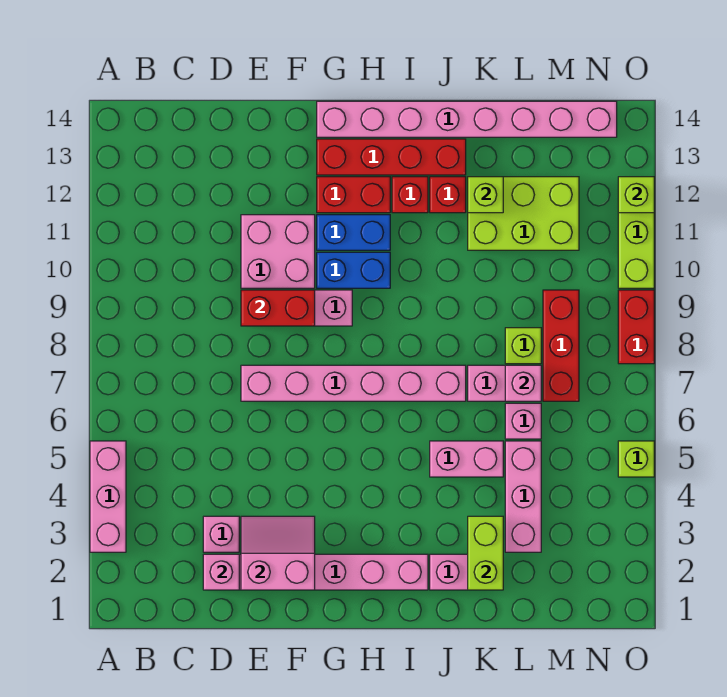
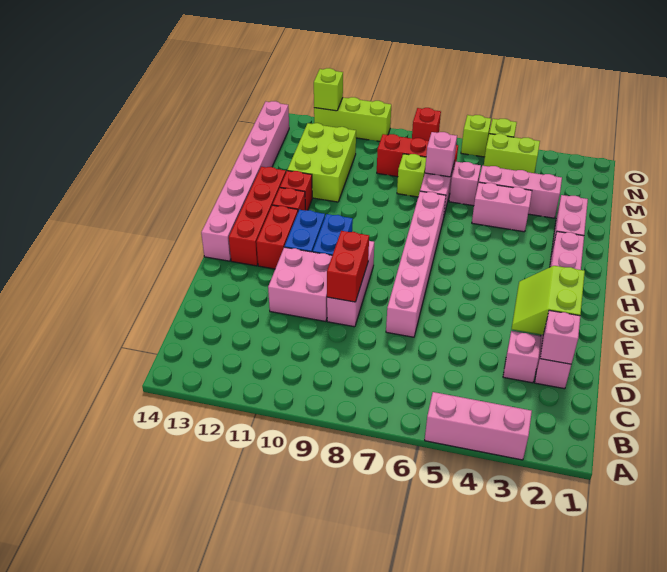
pink slope E2:F3 level 2 top 2 -> lime slope E2:F3 level 2 top 2
pink brick J5:K5 level 1 -> pink brick K4:K5 level 1
lime brick K2:K3 level 2 -> lime brick N4:N5 level 1
lime brick K12 level 2 -> lime brick O6 level 1
red brick O8:O9 level 1 -> red brick O8 level 1

